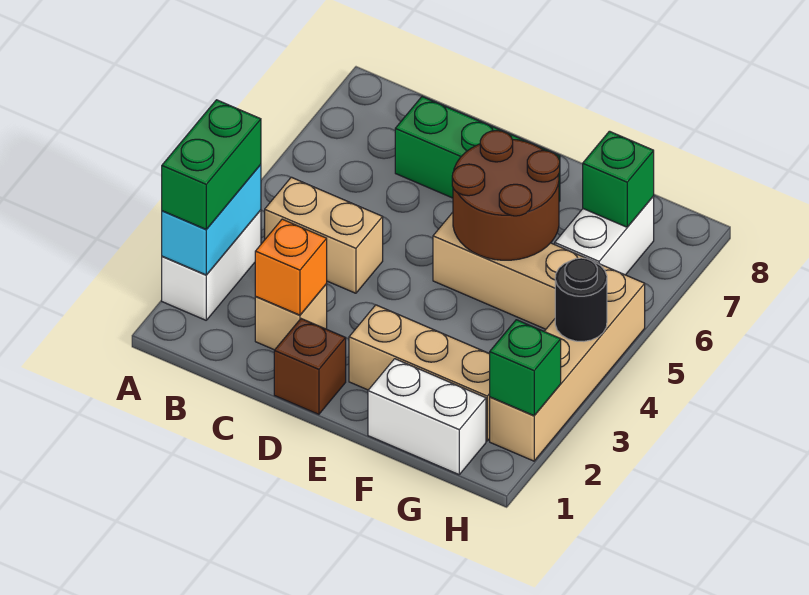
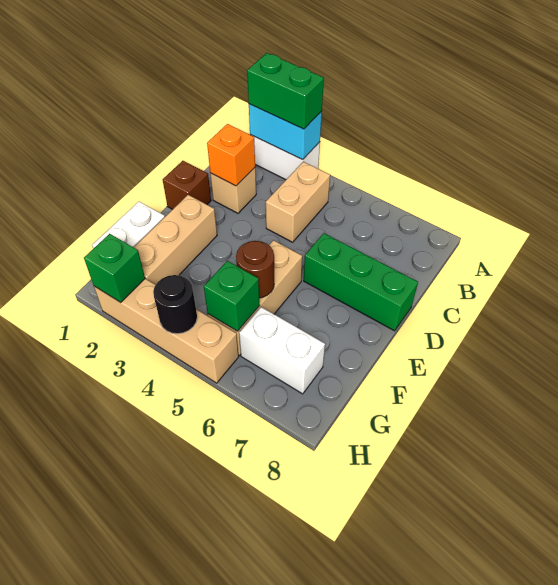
green brick C7:E7 level 1 -> green brick D6:D8 level 1
brown round brick E5:F6 level 2 -> brown round brick F5 level 2
green brick G7 level 2 -> green brick G5 level 2

